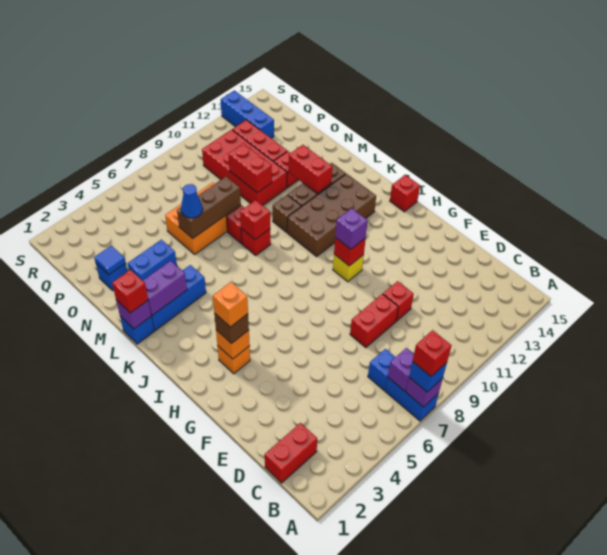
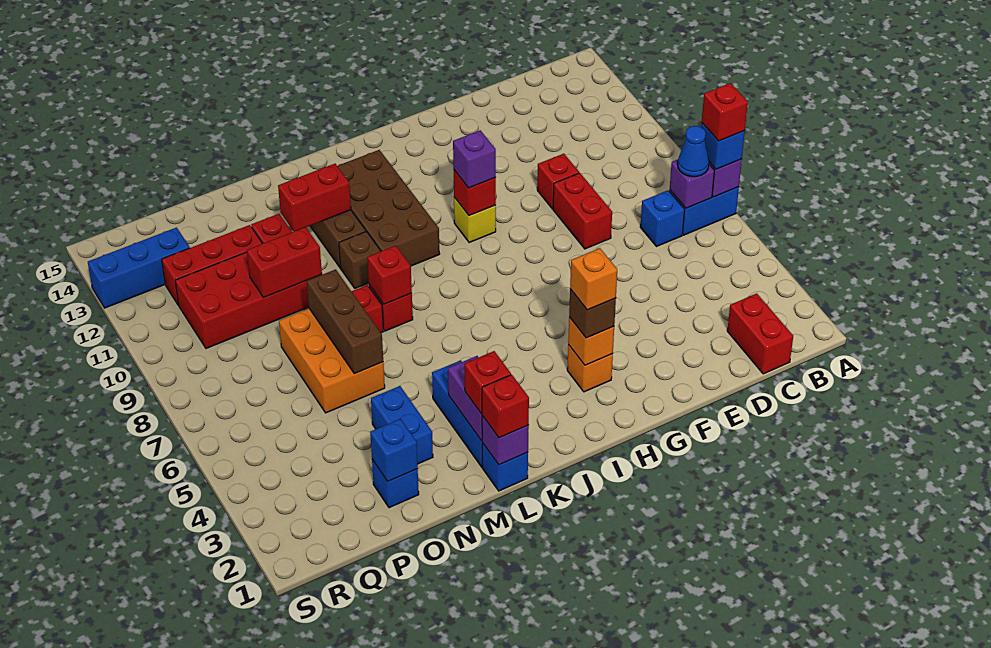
red brick I15 level 1 -> red brick L2 level 3
blue cone N6 level 3 -> blue cone B7 level 3
blue tile O2 level 2 -> blue brick O2 level 2

